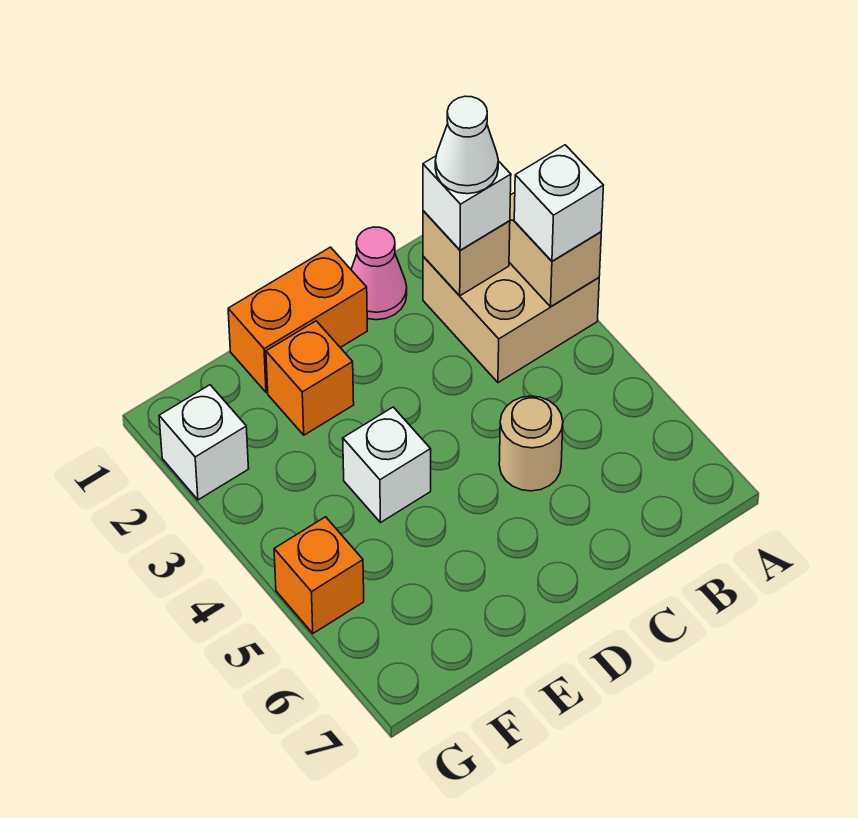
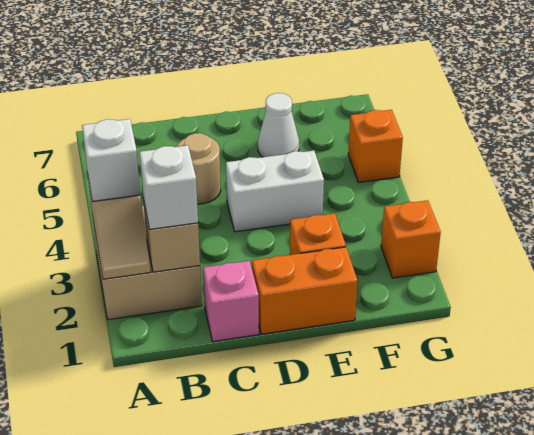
white cone B2 level 4 -> white cone E6 level 1
pink cone C1 level 1 -> pink brick C1 level 1
white brick E4 level 1 -> white brick D4:E4 level 1
white brick G2 level 1 -> orange brick G2 level 1

